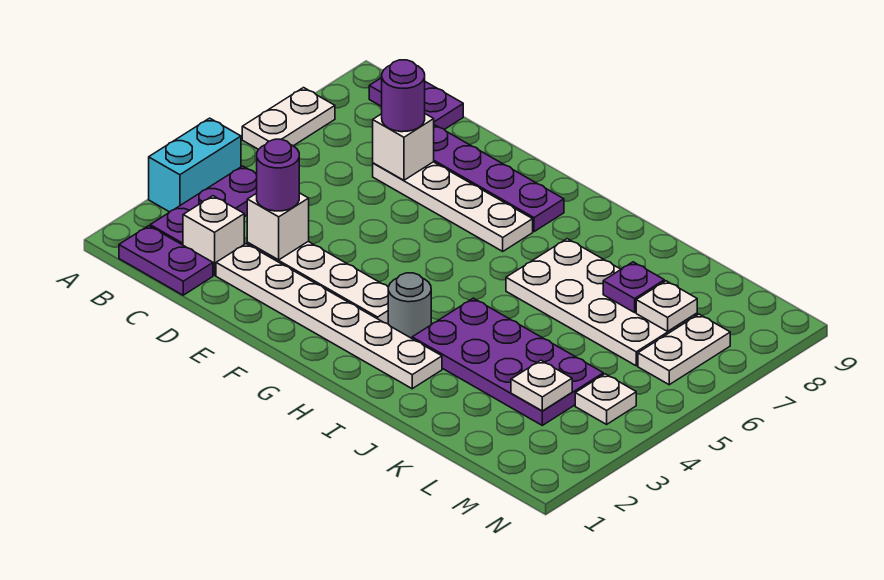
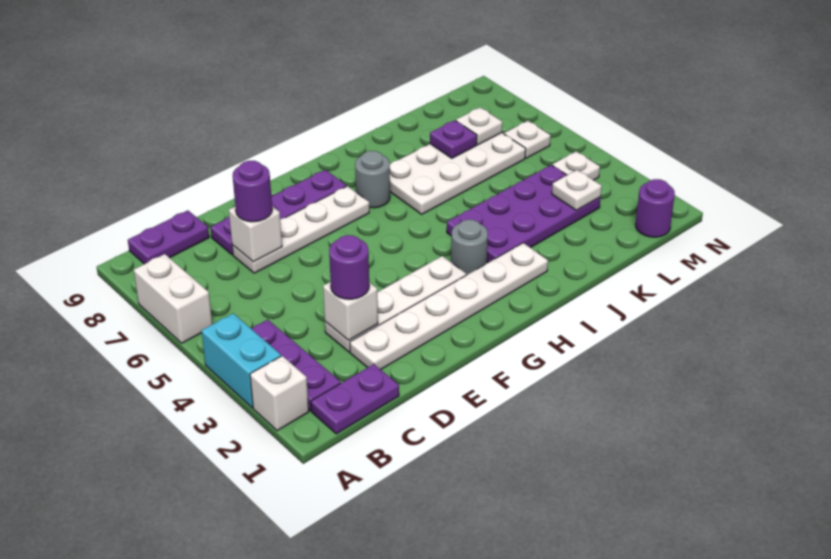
white plate A6:A7 level 1 -> white brick A6:A7 level 1
white brick C2 level 1 -> white brick A2 level 1
none -> grey round brick H7 level 1
none -> purple round brick M1 level 1
white plate M6:M7 level 1 -> white plate M6 level 1

